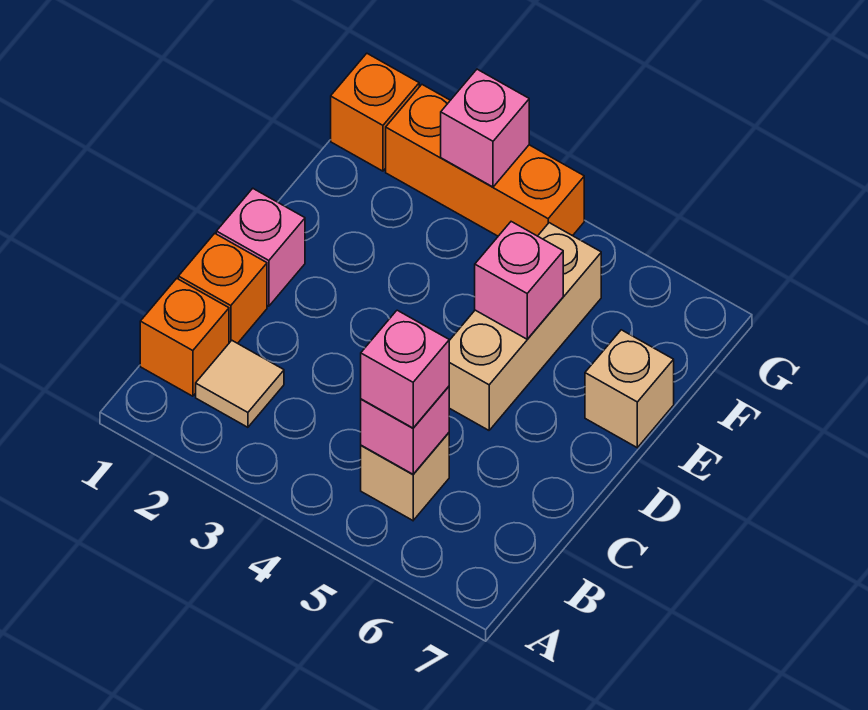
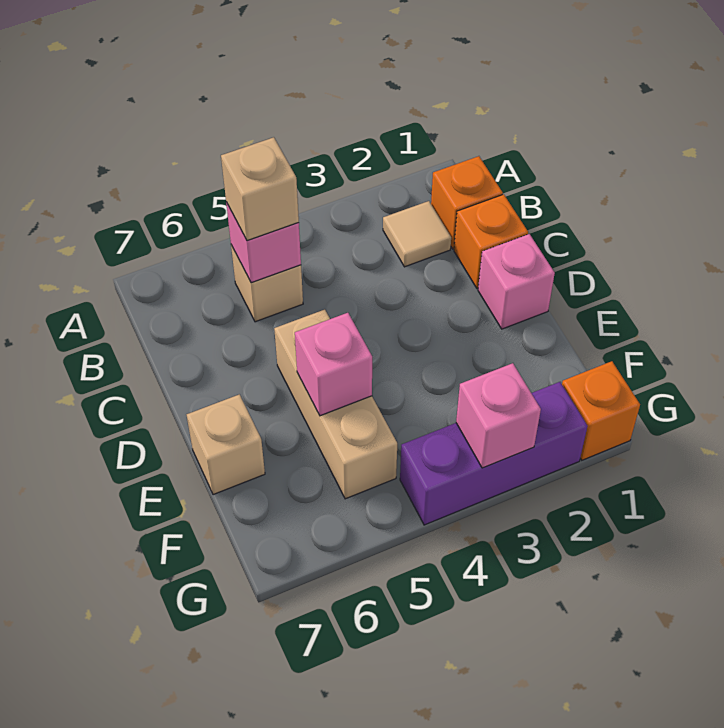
pink brick B5 level 3 -> tan brick B5 level 3
orange brick G2:G4 level 1 -> purple brick G2:G4 level 1

